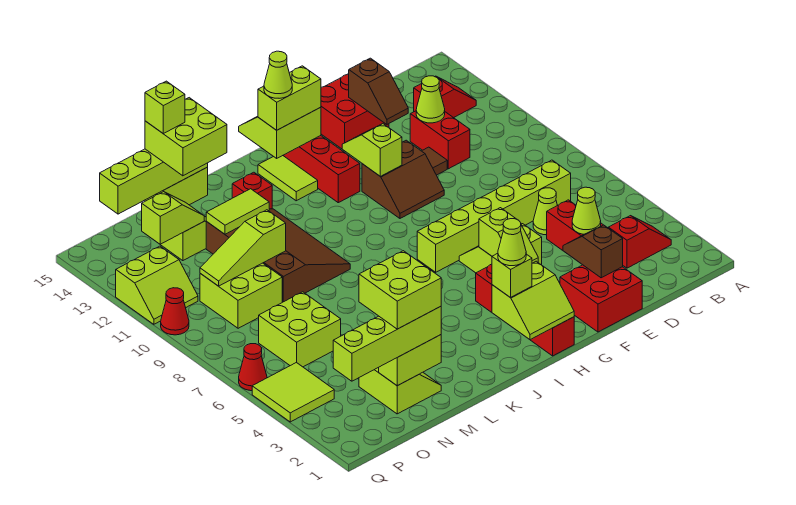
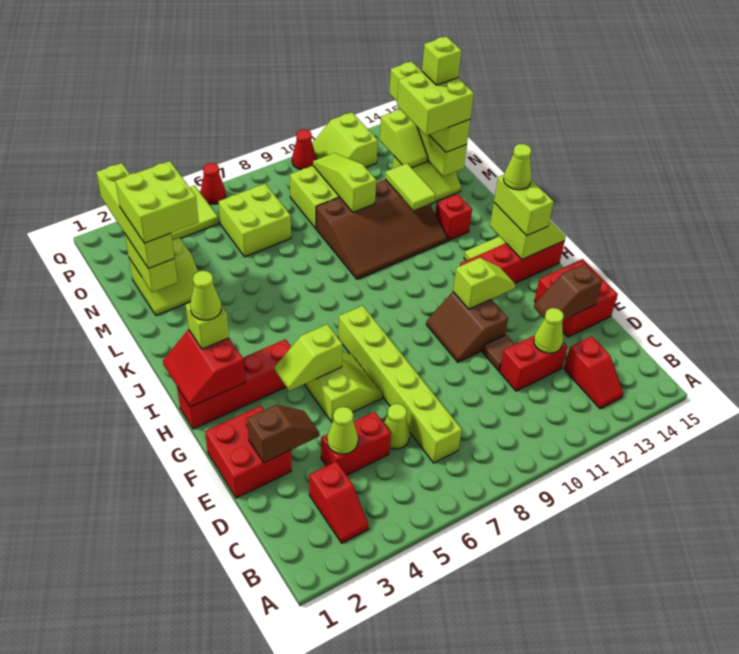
lime slope H1:I2 level 2 top 2 -> red slope H1:I2 level 2 top 2

